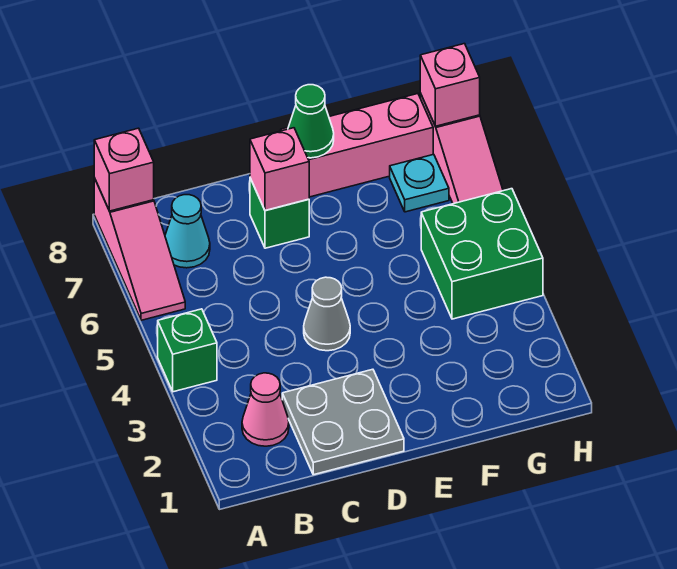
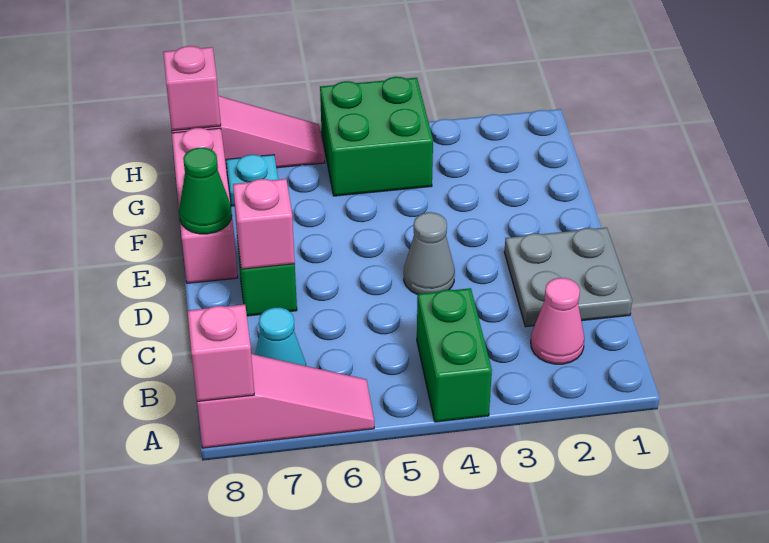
green brick A4 level 1 -> green brick A4:B4 level 1

